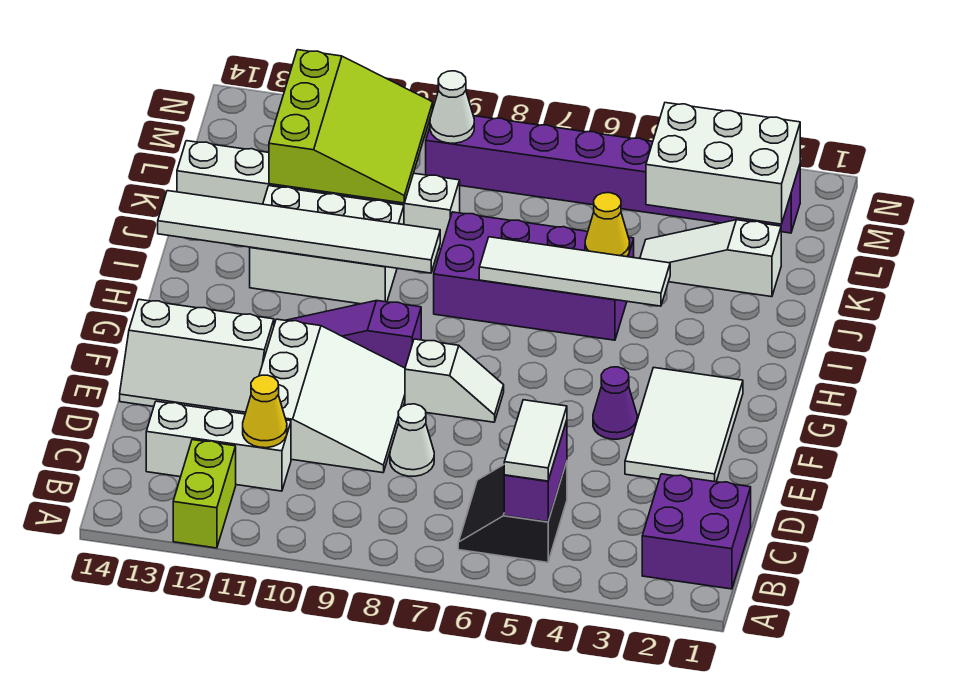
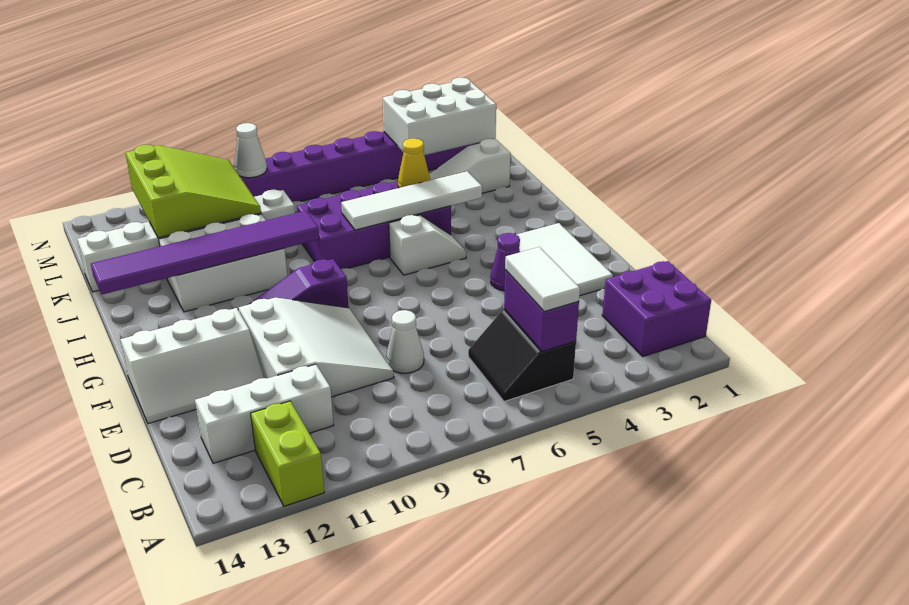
yellow cone C11 level 2 -> none
white slope F7:F8 level 1 top 8 -> white slope H5:H6 level 1 top 6
white tile I9:I14 level 2 -> purple tile I9:I14 level 2

